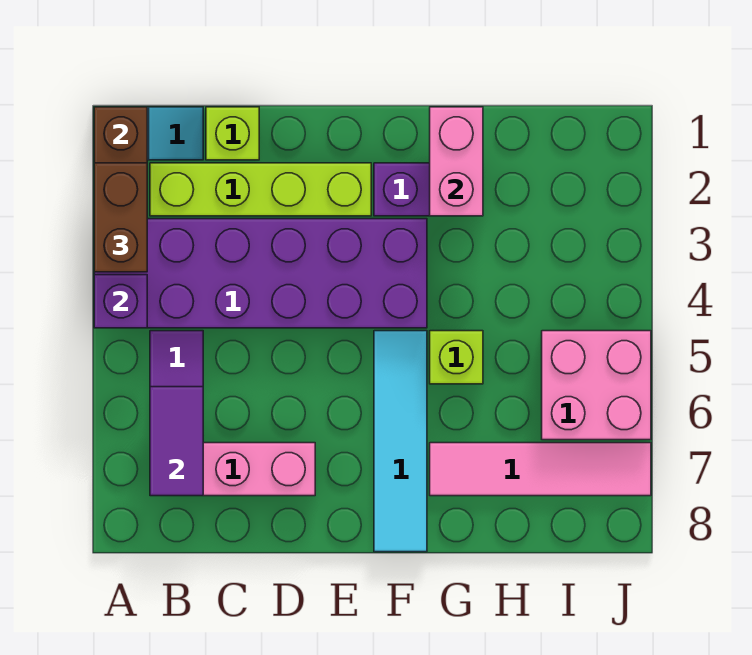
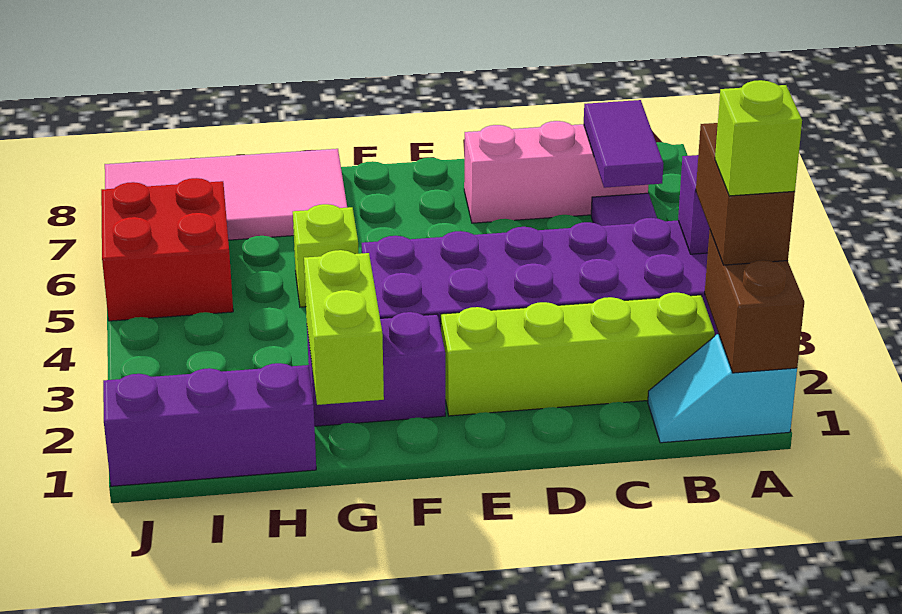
lime brick C1 level 1 -> lime brick A2 level 4
cyan tile F5:F8 level 1 -> none
pink brick G1:G2 level 2 -> lime brick G1:G2 level 2
pink tile G7:J7 level 1 -> pink tile G7:J8 level 1
none -> purple brick H1:J1 level 1
pink brick I5:J6 level 1 -> red brick I5:J6 level 1

